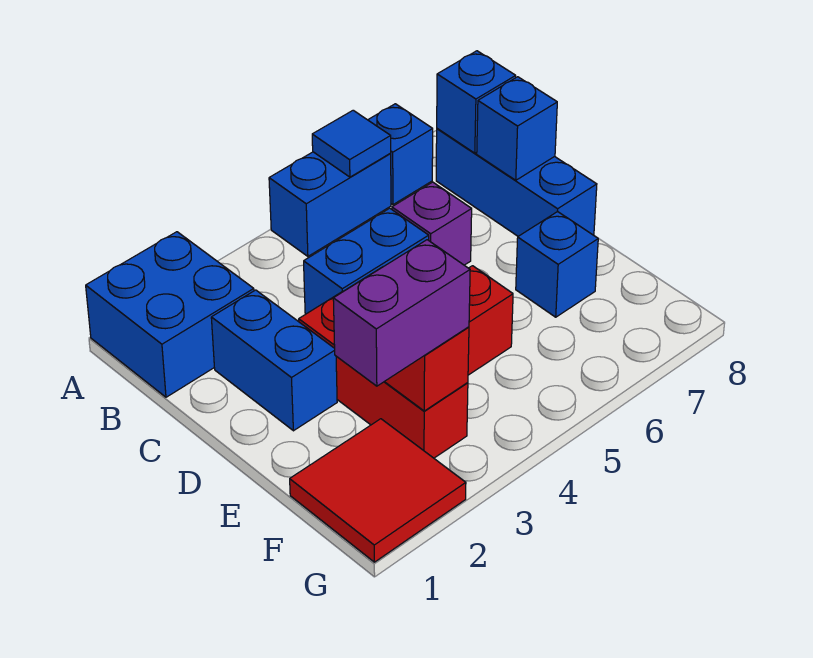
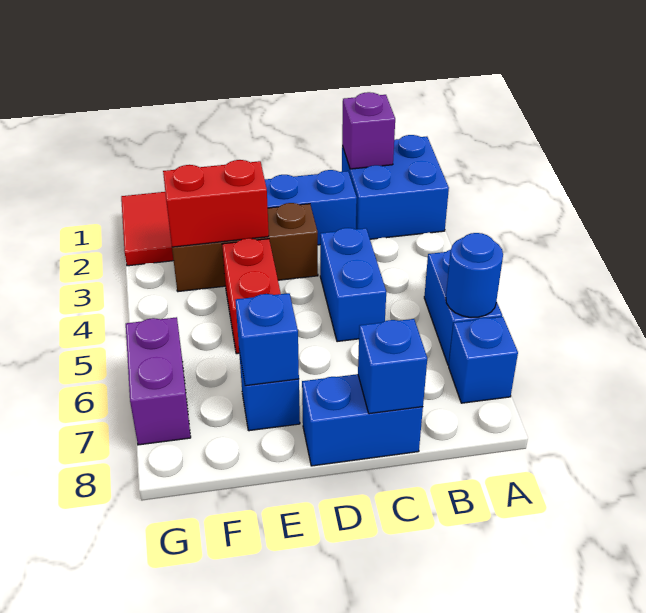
blue tile A6 level 2 -> blue round brick A6 level 2
blue brick B8:D8 level 1 -> blue brick C8:D8 level 1
blue brick B8 level 2 -> blue brick E7 level 2
purple brick C6 level 1 -> purple brick B1 level 2
red brick D3:F3 level 1 -> brown brick D3:F3 level 1
purple brick F2:F3 level 3 -> purple brick G6:G7 level 1

